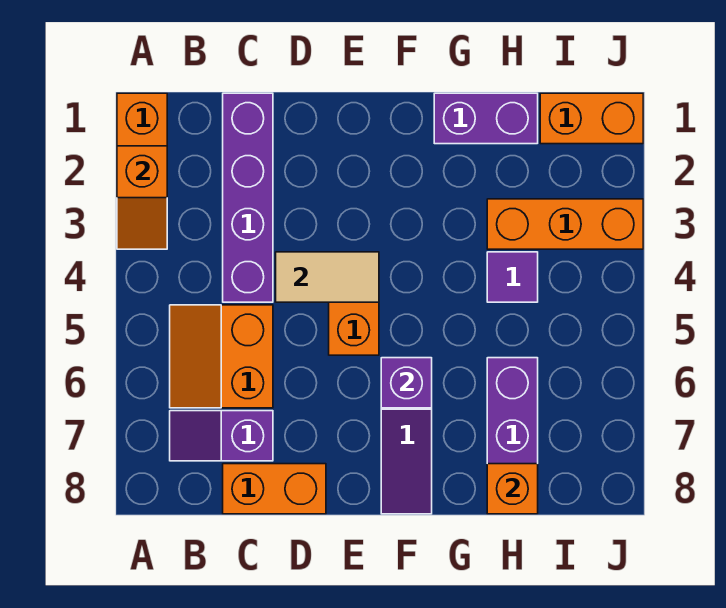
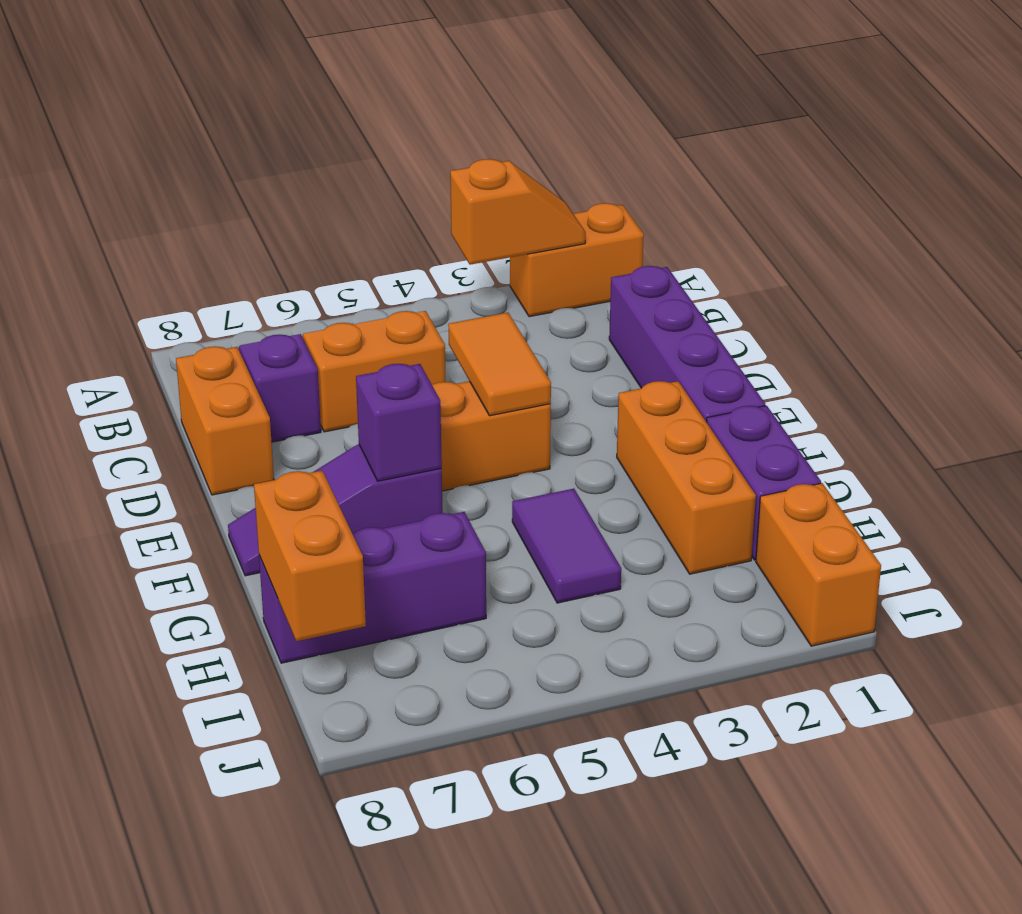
orange slope A2:A3 level 2 top 2 -> orange slope A2:A3 level 2 top 3
purple brick C1:C4 level 1 -> purple brick C1:F1 level 1
tan tile D4:E4 level 2 -> orange tile D4:E4 level 2
orange brick H3:J3 level 1 -> orange brick F2:H2 level 1
purple tile H4 level 1 -> purple tile G4:H4 level 1
orange brick H8 level 2 -> orange brick H8:I8 level 2

